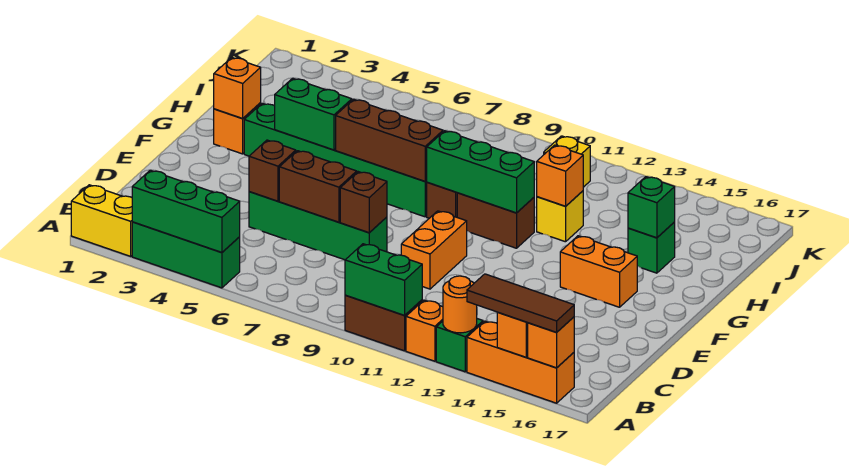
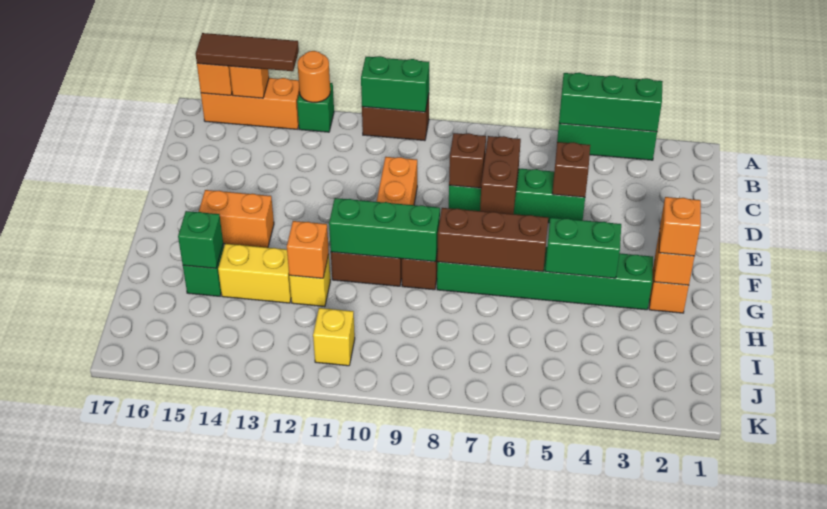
yellow brick A1:A2 level 1 -> yellow brick H13:H14 level 1
orange brick A12 level 1 -> orange brick G2 level 3
brown brick D6:D7 level 2 -> brown brick D7:E7 level 2

